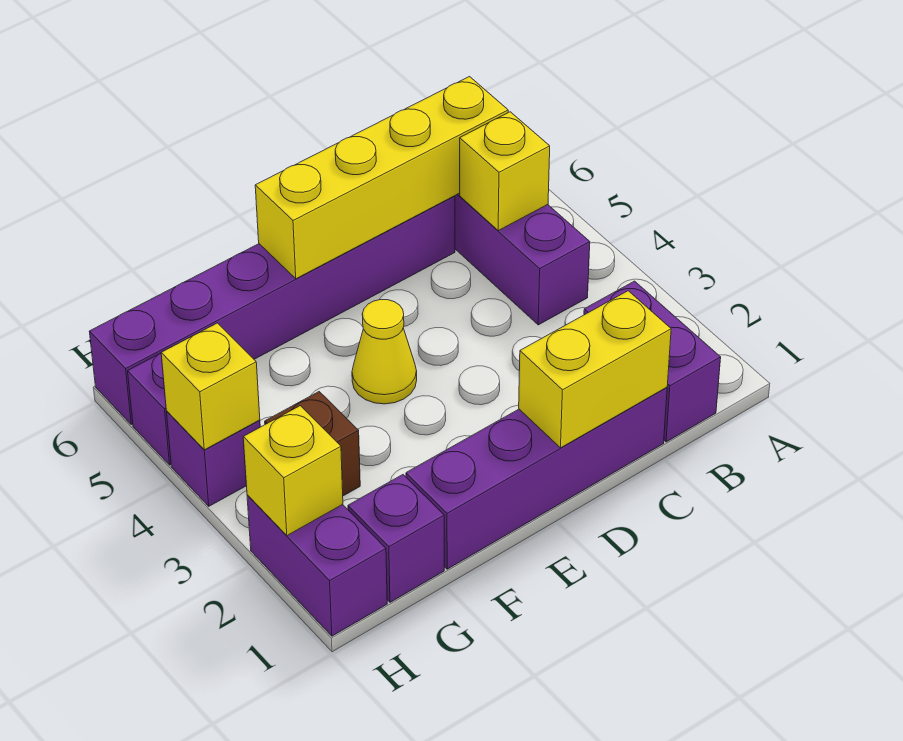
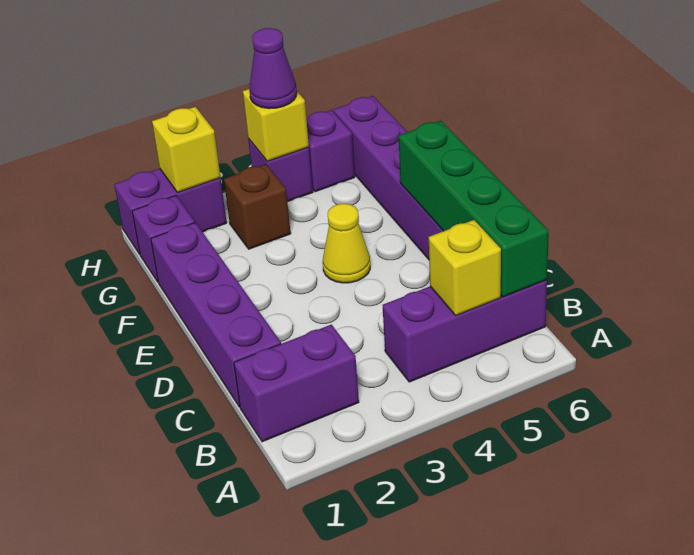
yellow brick B6:E6 level 2 -> green brick B6:E6 level 2
yellow brick C1:D1 level 2 -> none
none -> purple cone H4 level 3

